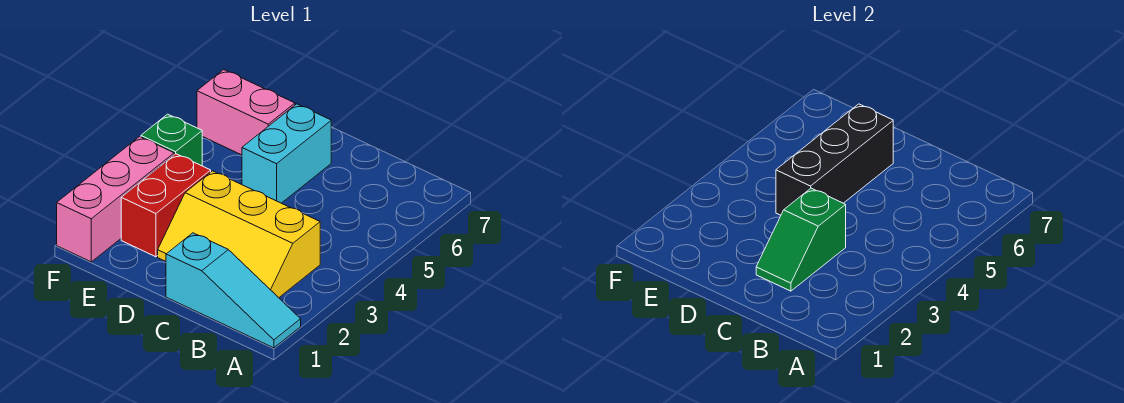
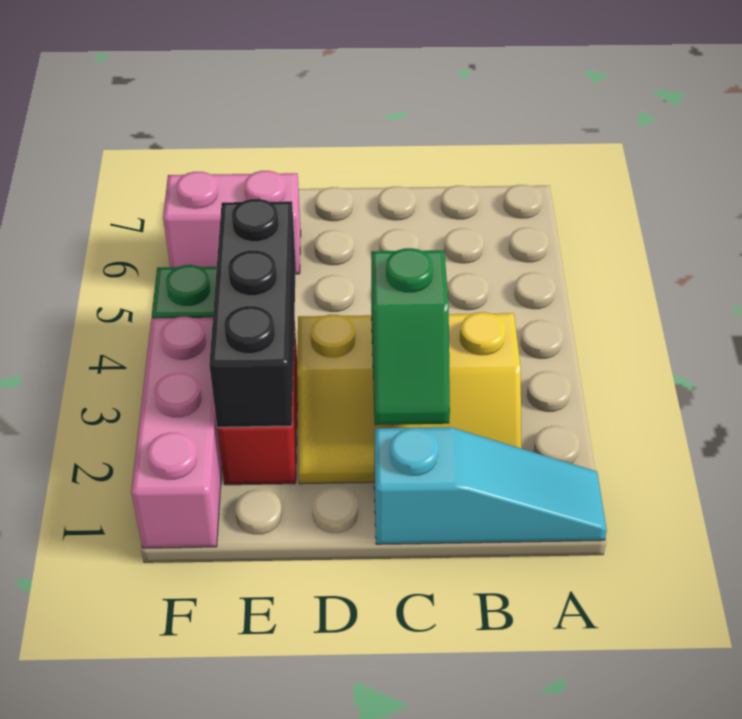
black brick D4:D6 level 2 -> black brick E2:E4 level 2
cyan brick D5:D6 level 1 -> none

